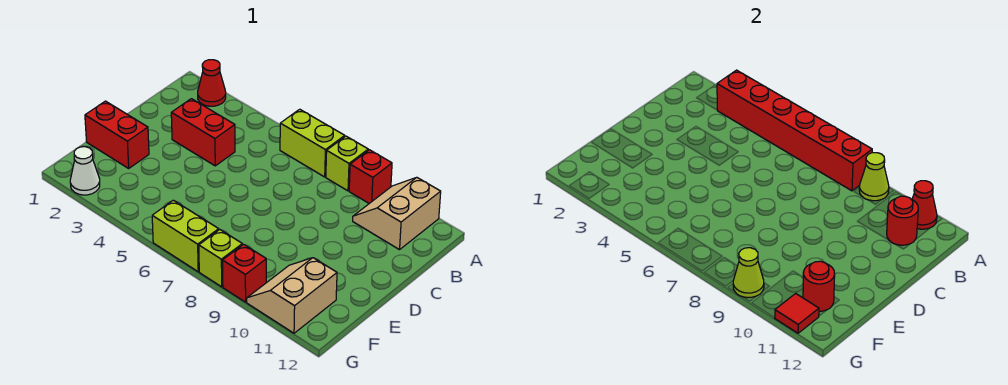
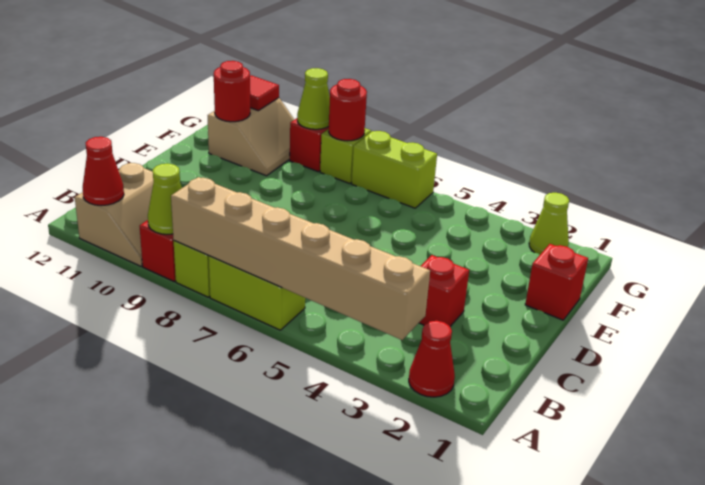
red brick A3:A8 level 2 -> tan brick A3:A8 level 2
red round brick B11 level 2 -> red round brick G8 level 2
red brick C3:C4 level 1 -> red brick C3 level 1
red brick E1:E2 level 1 -> red brick E1 level 1
white cone G2 level 1 -> lime cone G2 level 1

